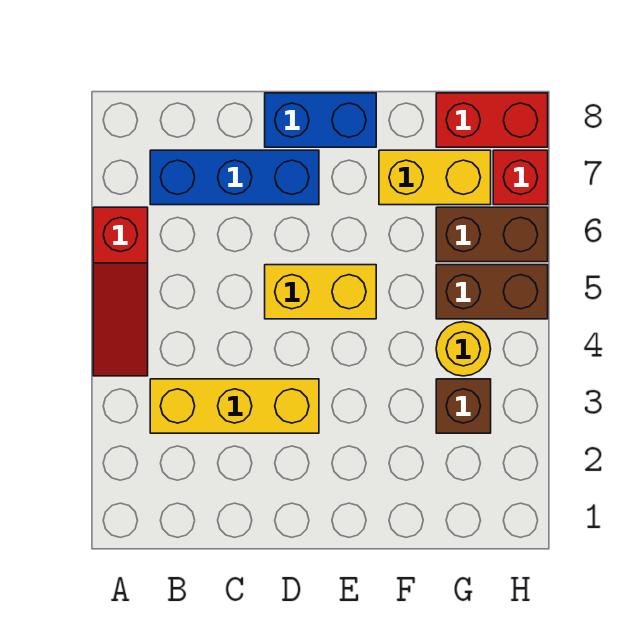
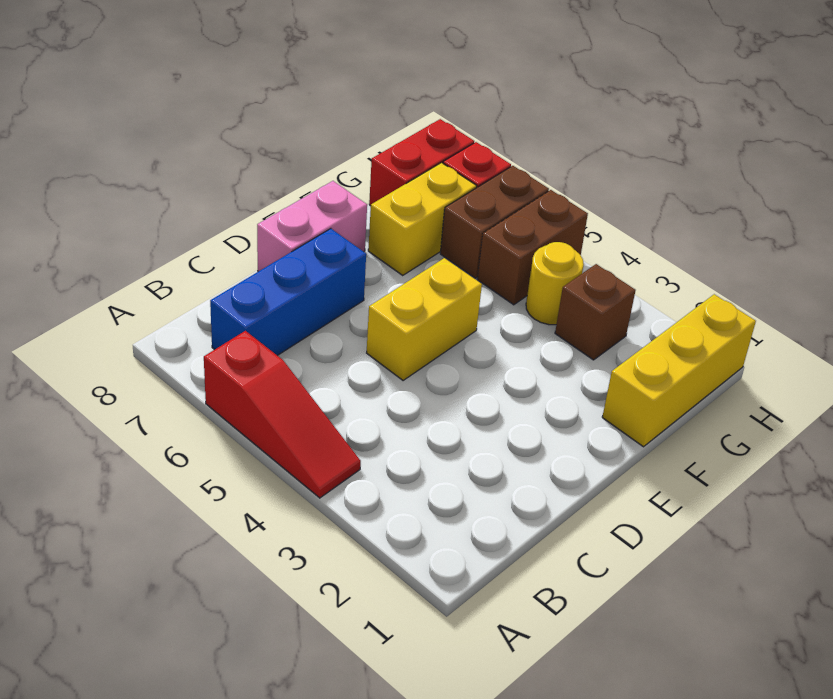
yellow brick B3:D3 level 1 -> yellow brick F1:H1 level 1
blue brick D8:E8 level 1 -> pink brick D8:E8 level 1

